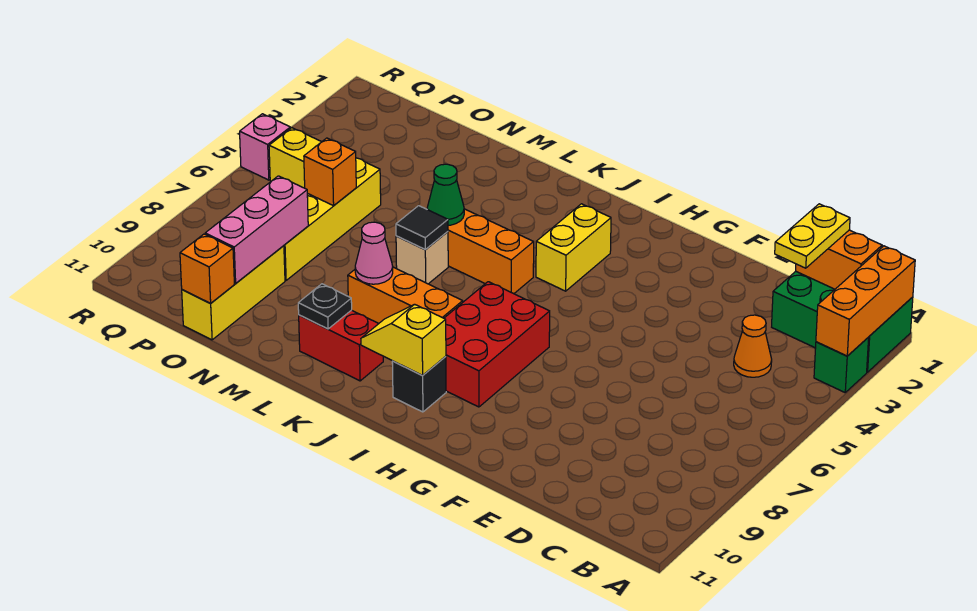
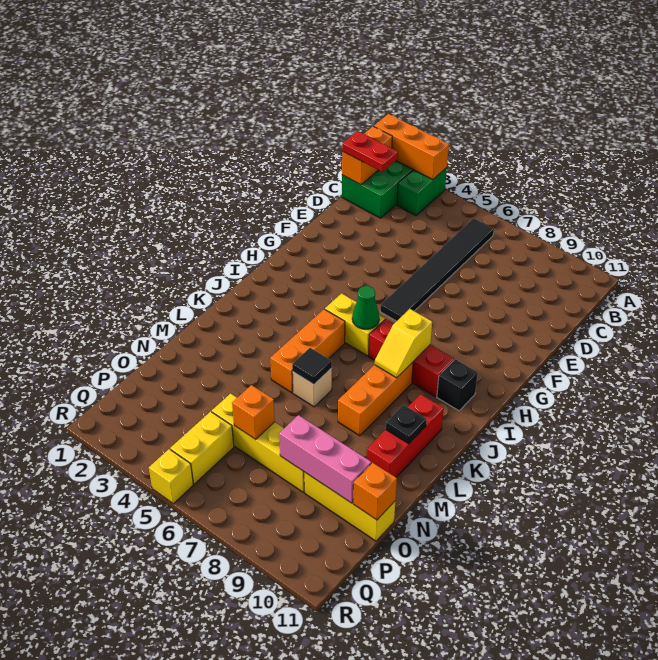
green brick A3 level 1 -> green brick A3:B3 level 1
none -> black tile B6:G6 level 1
yellow plate C1:C2 level 3 -> red plate C1:C2 level 3
orange cone C4 level 1 -> none
red brick H7:I9 level 1 -> red brick I7:I9 level 1
yellow brick I3:I4 level 1 -> yellow brick I5:I6 level 1
yellow slope I10:J10 level 2 top I -> yellow slope I8:J8 level 2 top I
red brick K10:L10 level 1 -> red brick K10:M10 level 1
green cone L5 level 2 -> green cone I6 level 2
pink cone L8 level 2 -> none
pink brick R5 level 1 -> yellow brick R5 level 1

